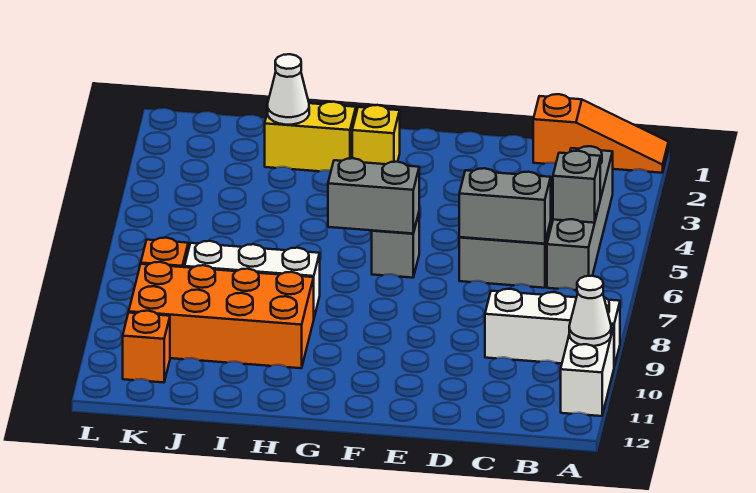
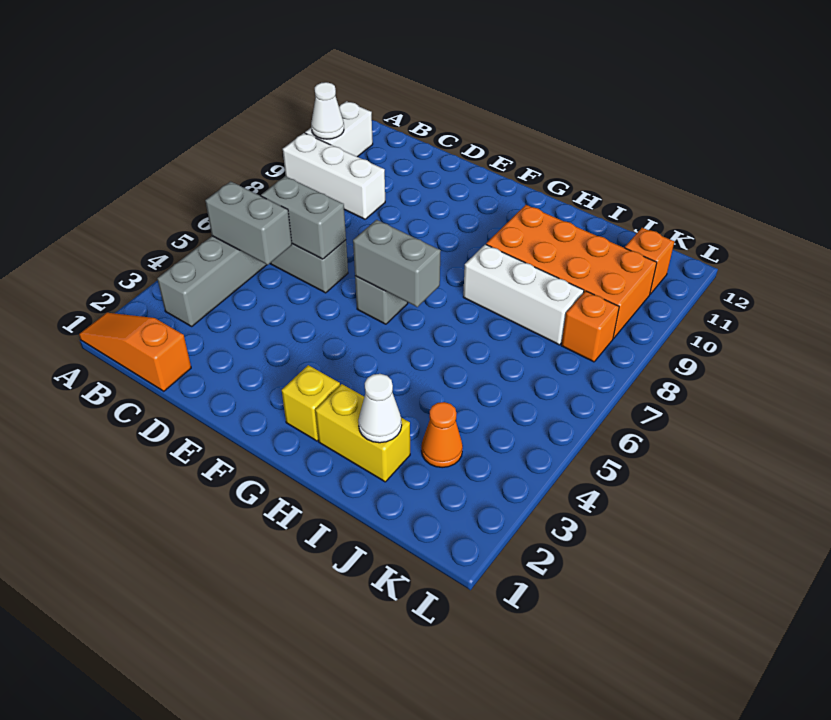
grey brick B5 level 2 -> grey brick B5:C5 level 2
none -> orange cone J3 level 1

